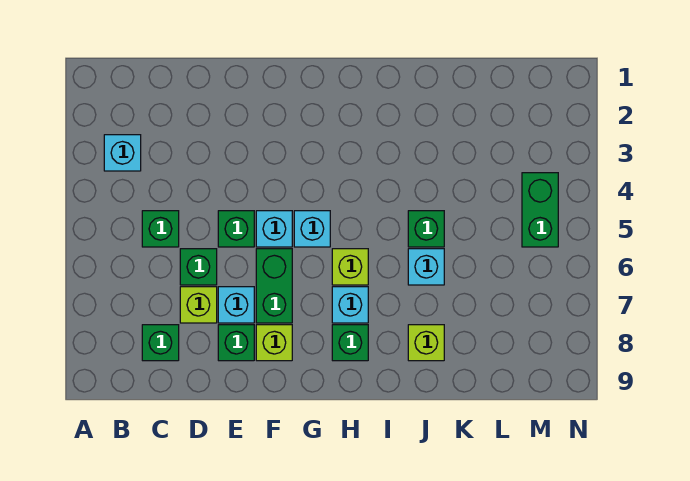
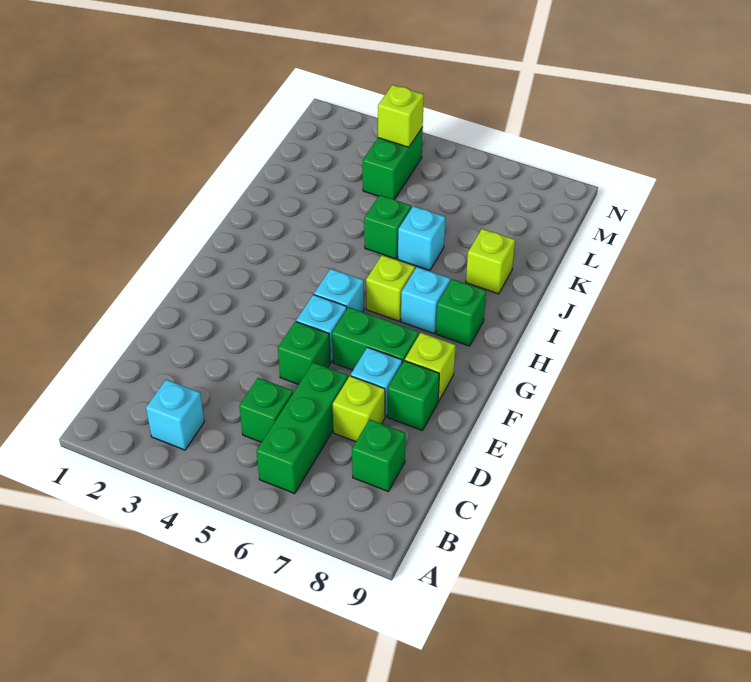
green brick D6 level 1 -> green brick B6:D6 level 1
green brick M4:M5 level 1 -> green brick L4:M4 level 1
none -> lime brick M4 level 2

